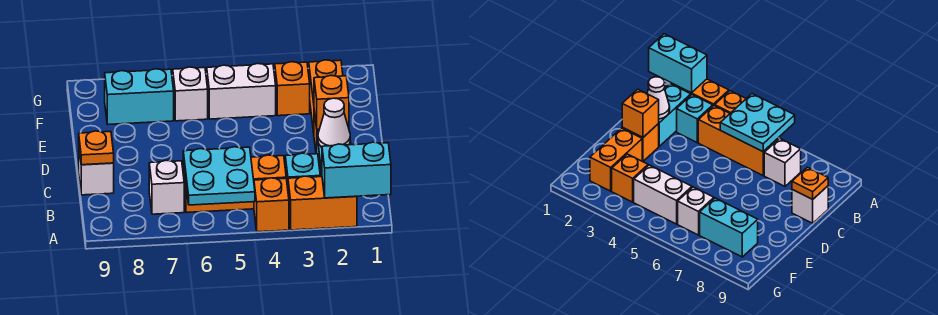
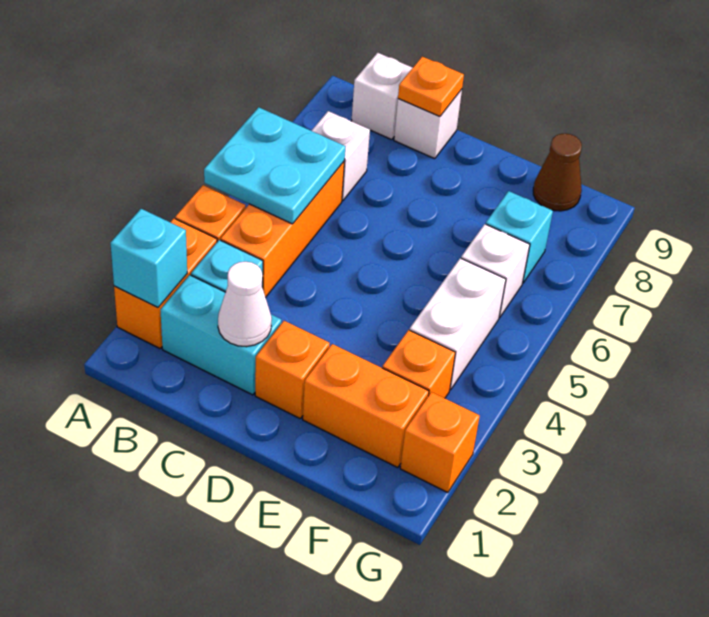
cyan brick A1:A2 level 2 -> cyan brick A2 level 2
none -> white brick B9 level 1
orange brick D2 level 2 -> orange brick G2 level 1
cyan brick F7:F8 level 1 -> cyan brick F7 level 1
none -> brown cone F9 level 1

